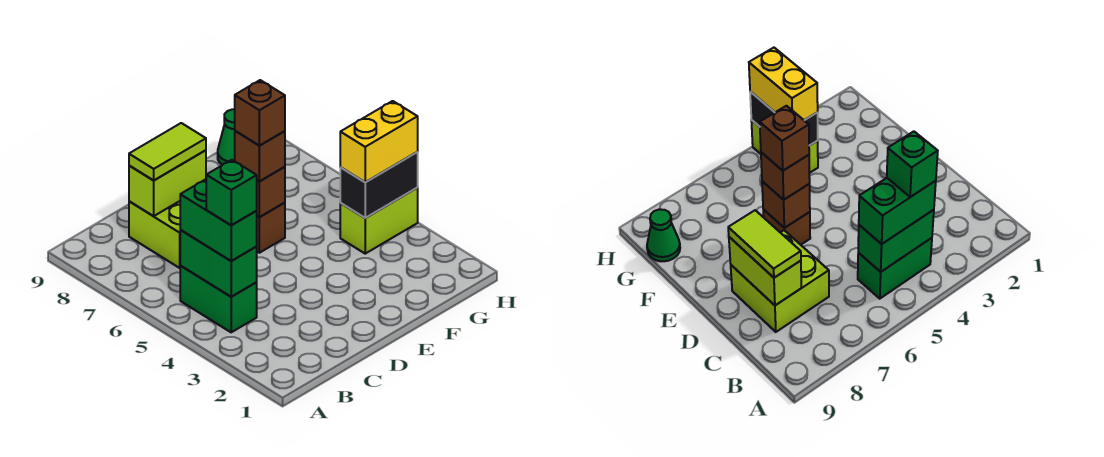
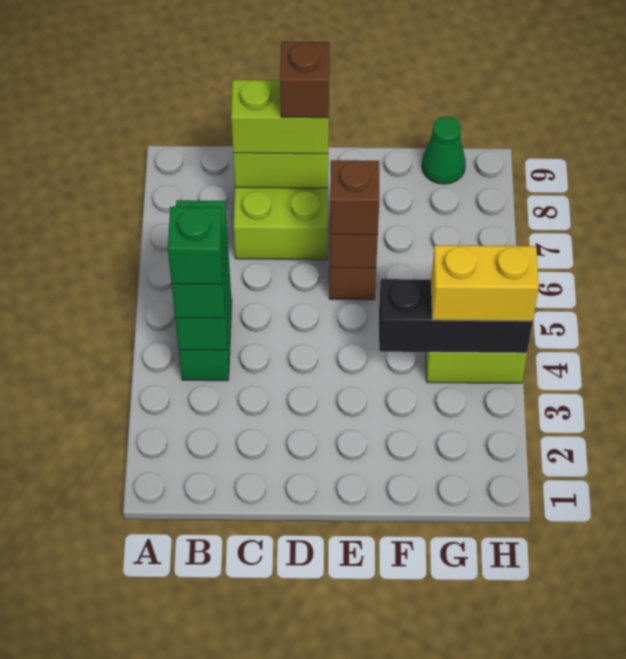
lime tile C8:D8 level 3 -> lime brick C8:D8 level 3
brown brick E6 level 4 -> brown brick D8 level 4
black brick G4:H4 level 2 -> black brick F4:H4 level 2

